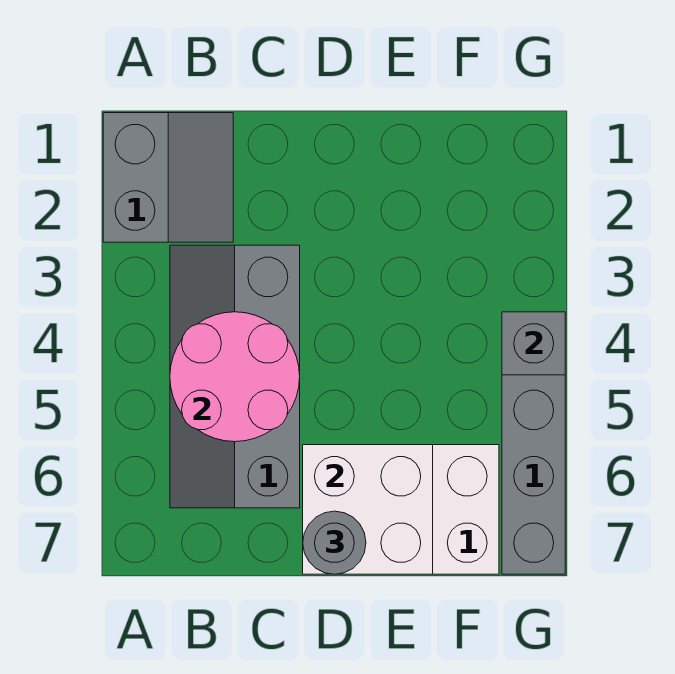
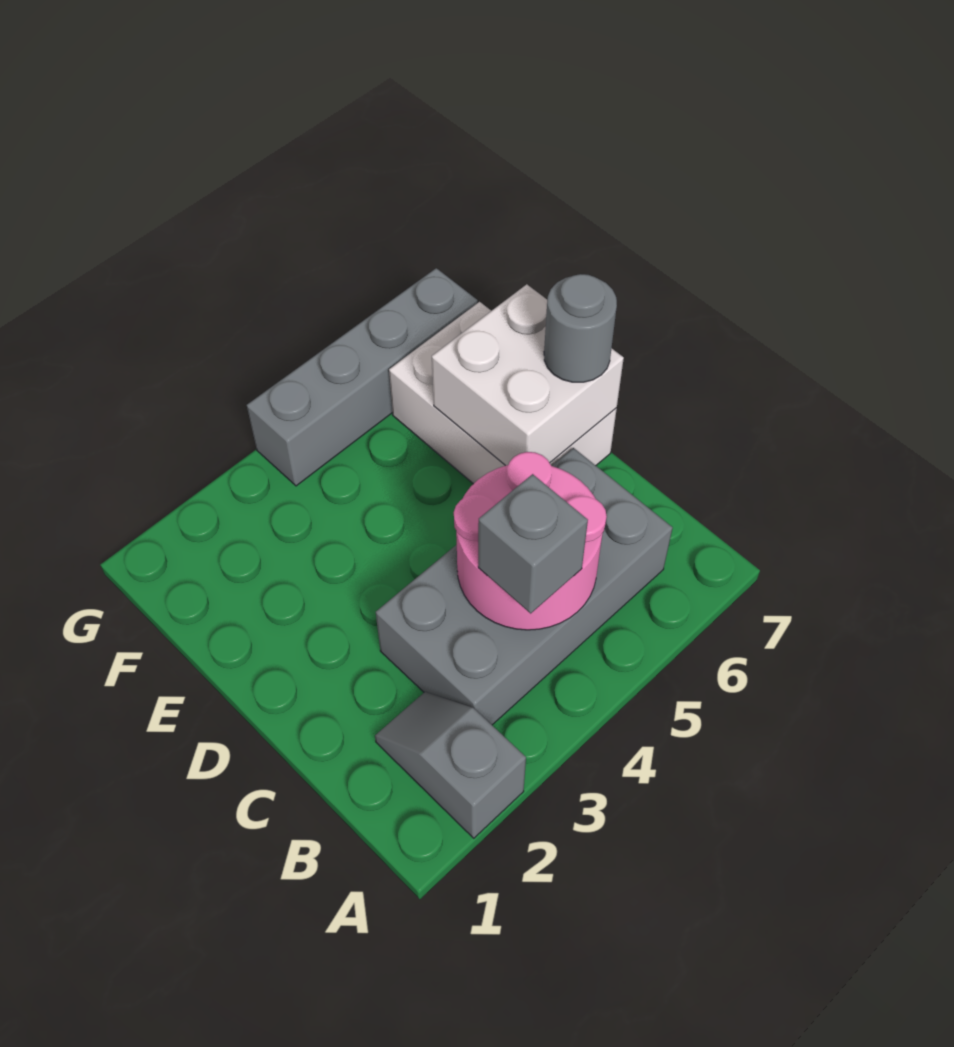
grey slope A1:B2 level 1 top A -> grey slope A2:B2 level 1 top A
grey slope B3:C6 level 1 top C -> grey brick B3:C6 level 1
grey brick G4 level 2 -> grey brick B4 level 3

